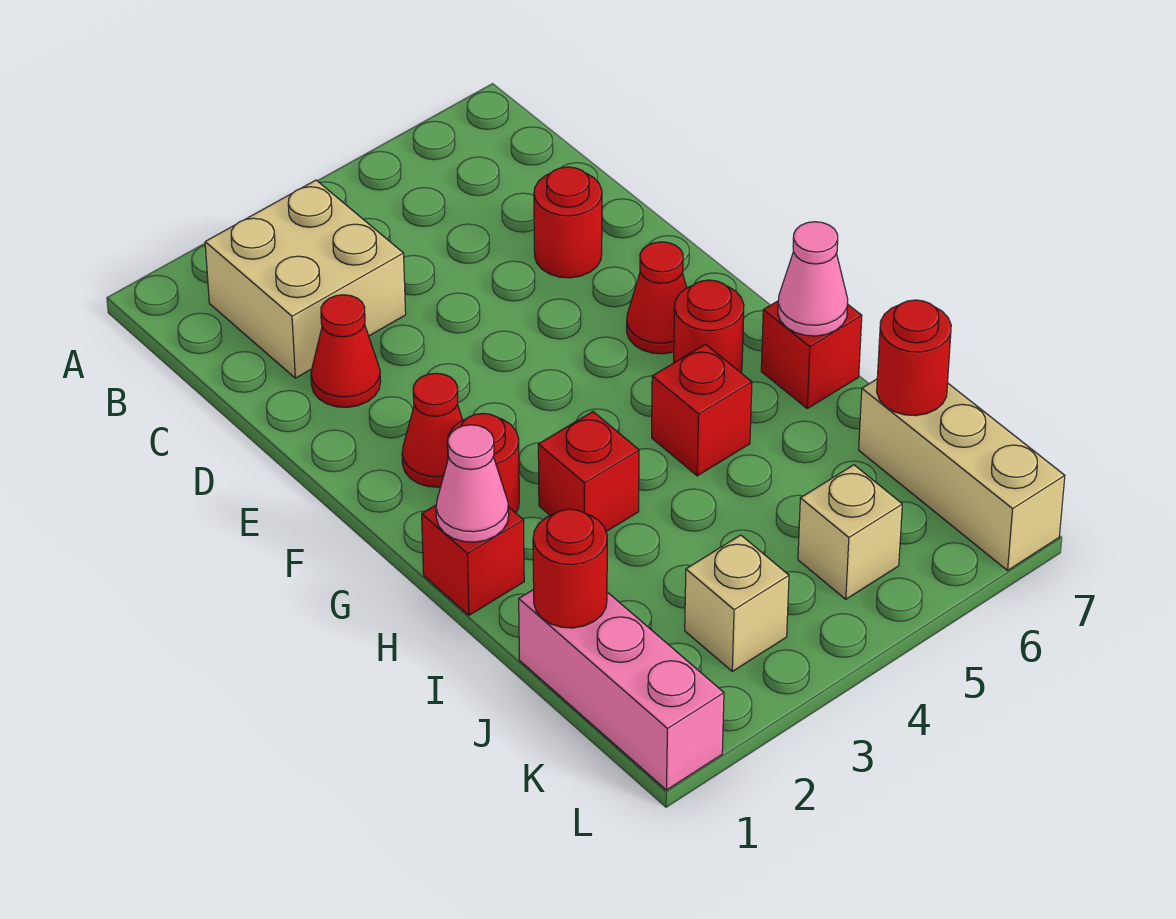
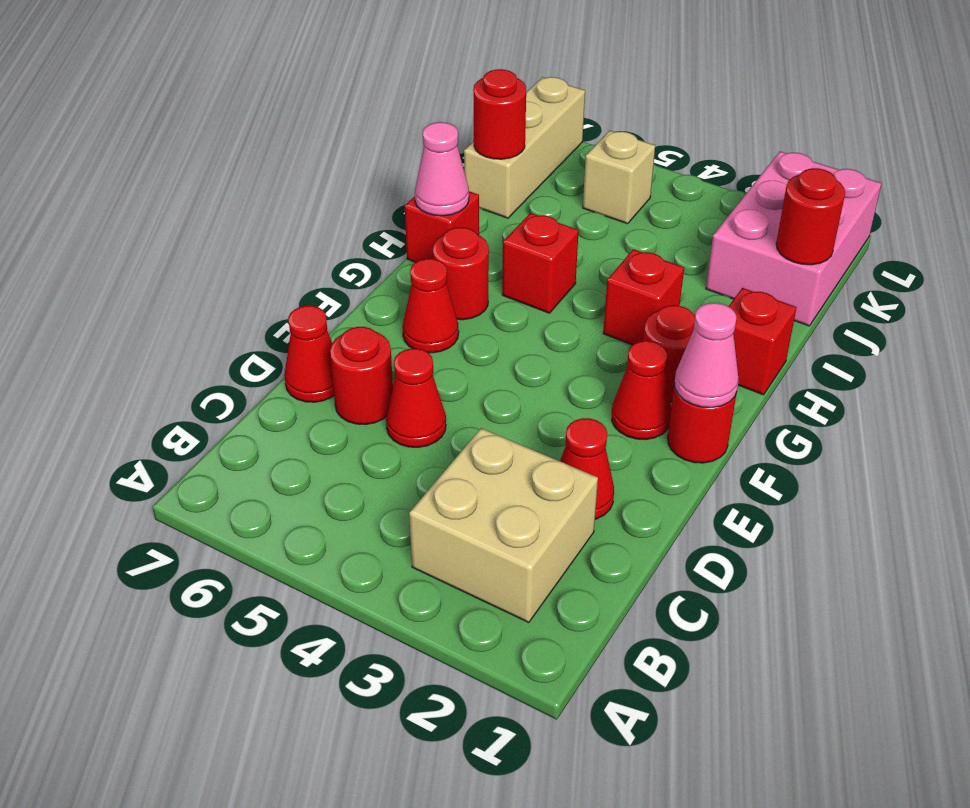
none -> red cone D5 level 1
none -> red cone D7 level 1
none -> red round brick F1 level 1
pink cone H1 level 2 -> pink cone F1 level 2
pink brick J1:L1 level 1 -> pink brick J1:L2 level 1
tan brick K3 level 1 -> none

